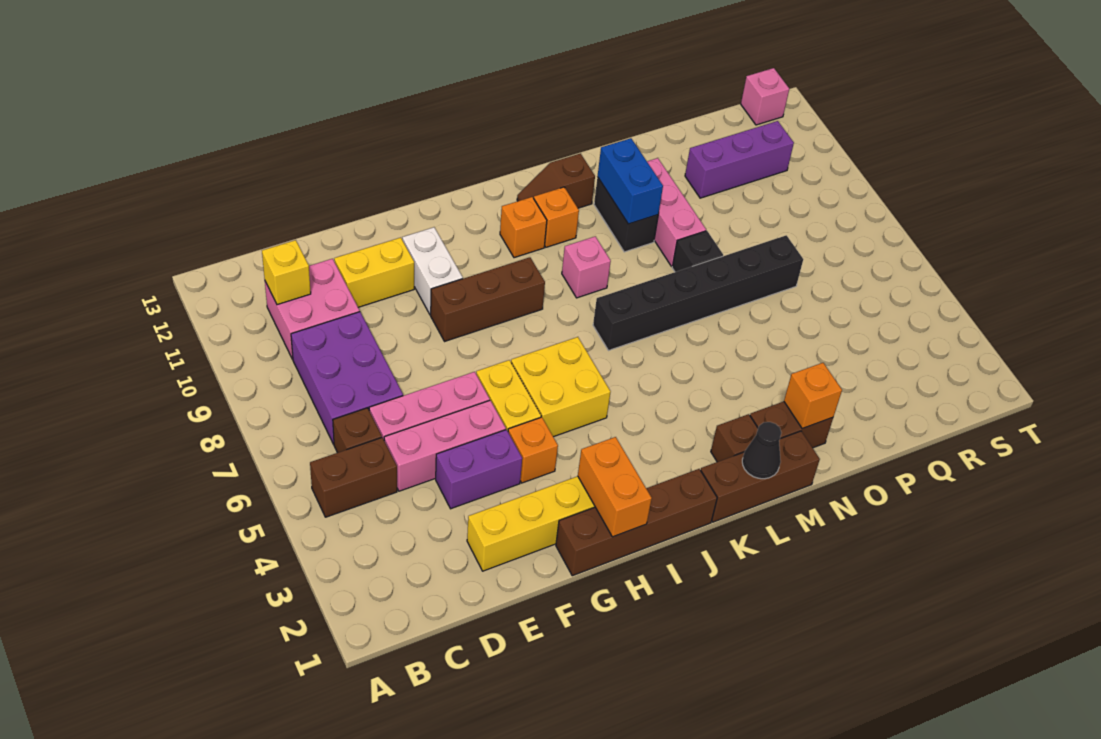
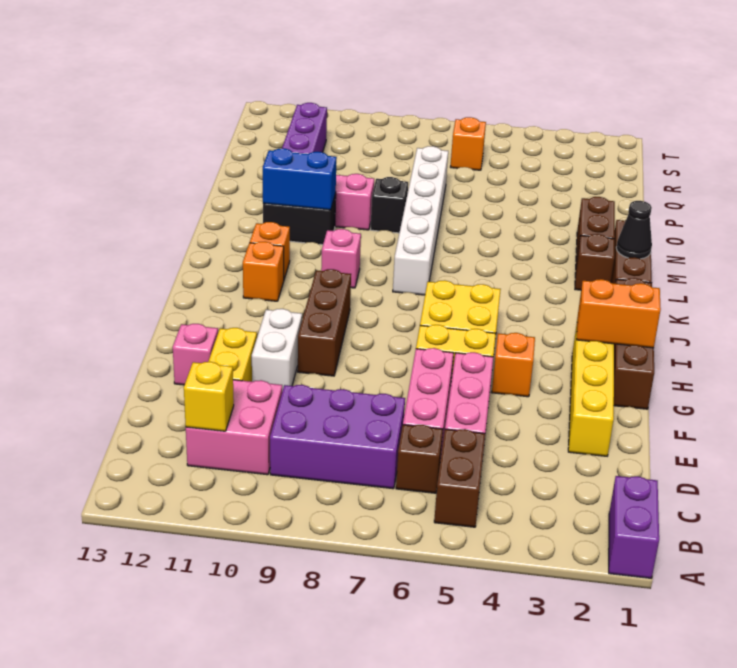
purple brick E4:F4 level 1 -> purple brick A1:B1 level 1
white brick G10:G11 level 1 -> white brick F10:G10 level 1
black brick K7:P7 level 1 -> white brick K7:P7 level 1
brown slope K12:L12 level 1 top L -> none
orange brick N2 level 2 -> orange brick R6 level 1
pink brick S13 level 1 -> pink brick F12 level 1

